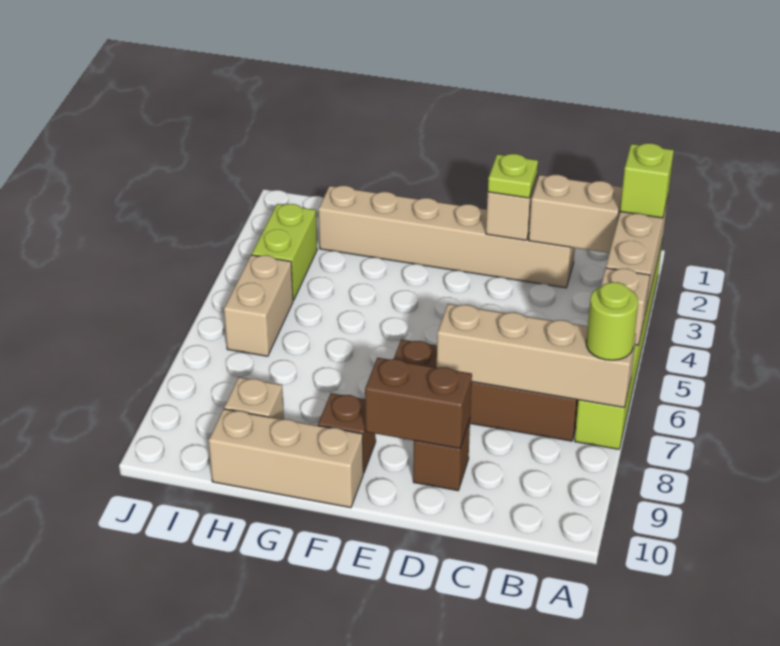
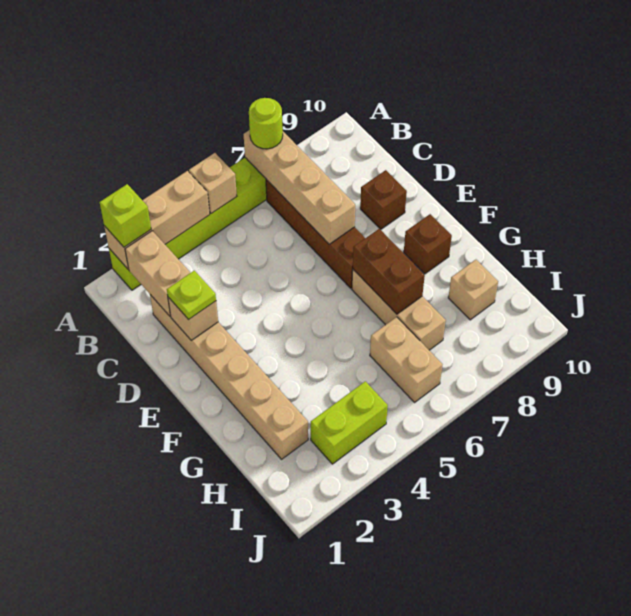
brown brick D9:E9 level 2 -> brown brick F7:G7 level 2
tan brick F10:H10 level 1 -> tan brick F7:H7 level 1
tan brick I5:I6 level 1 -> tan brick H6:I6 level 1

